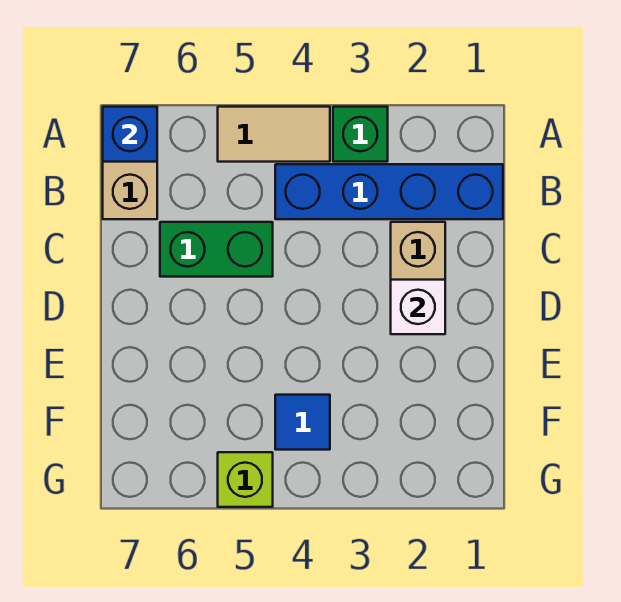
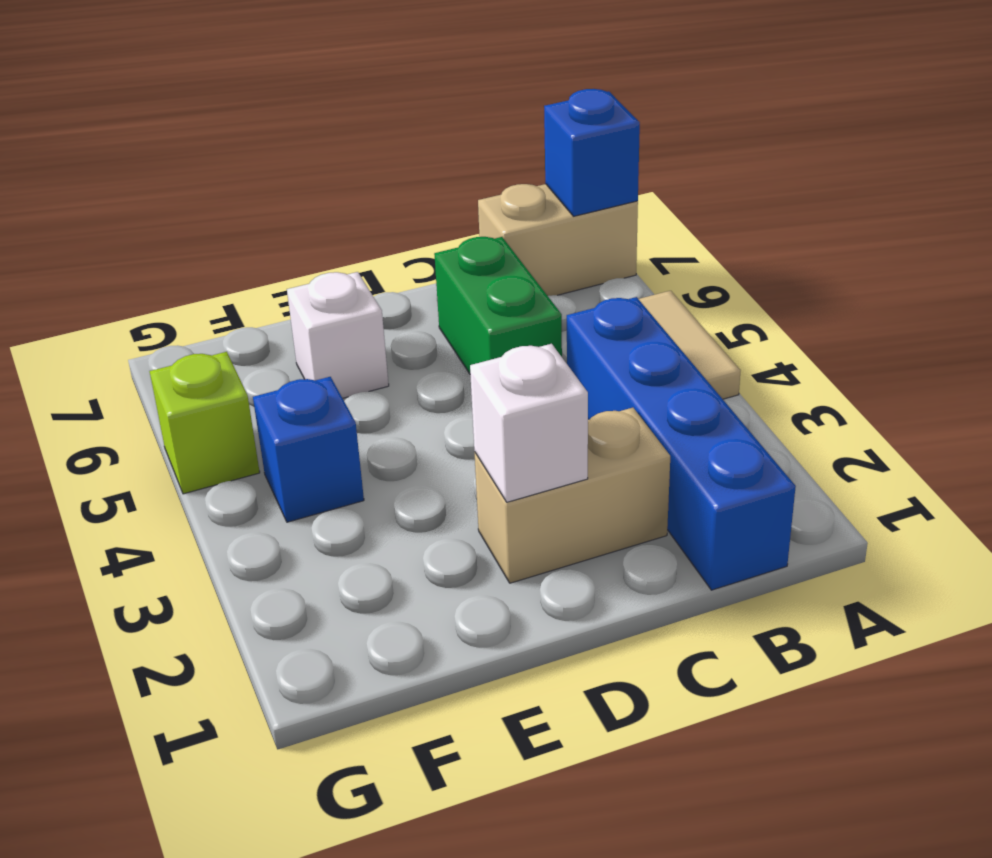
green brick A3 level 1 -> none
none -> white brick E6 level 1
blue tile F4 level 1 -> blue brick F4 level 1

